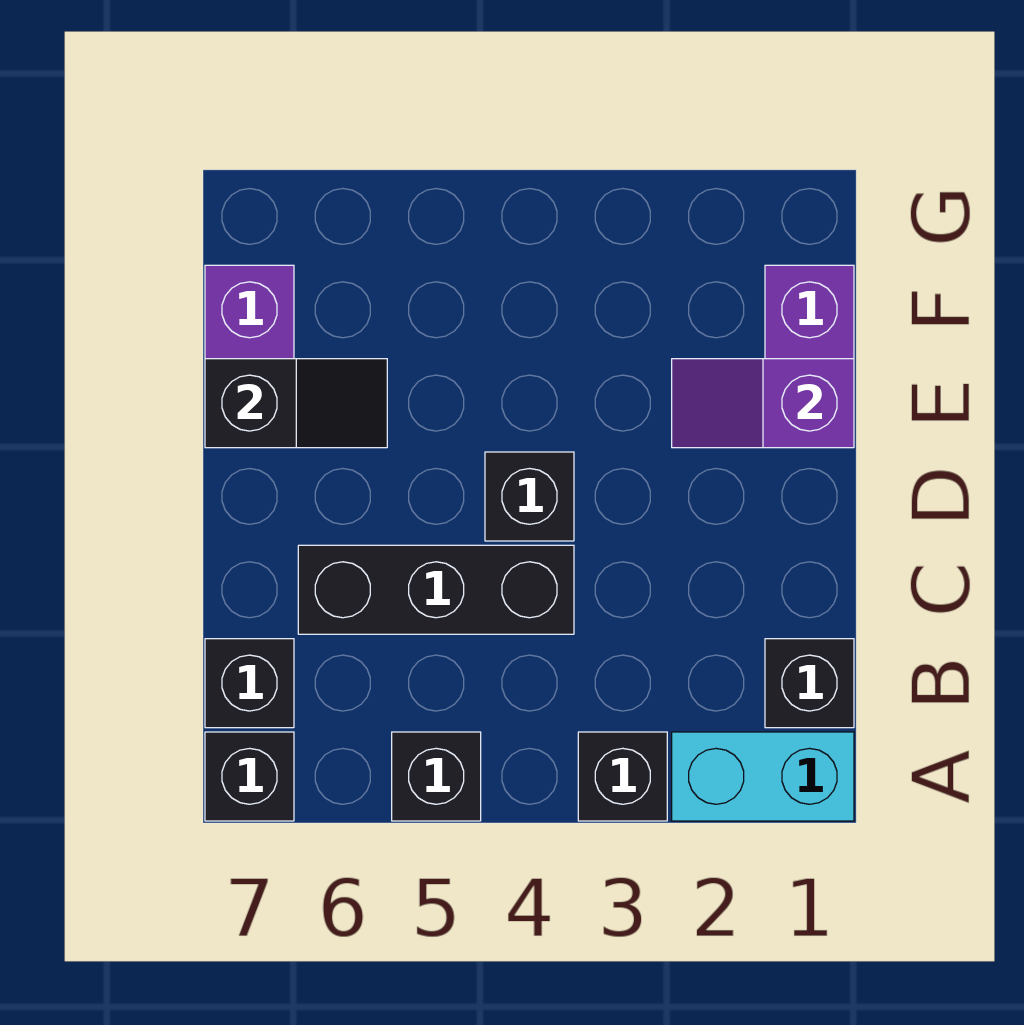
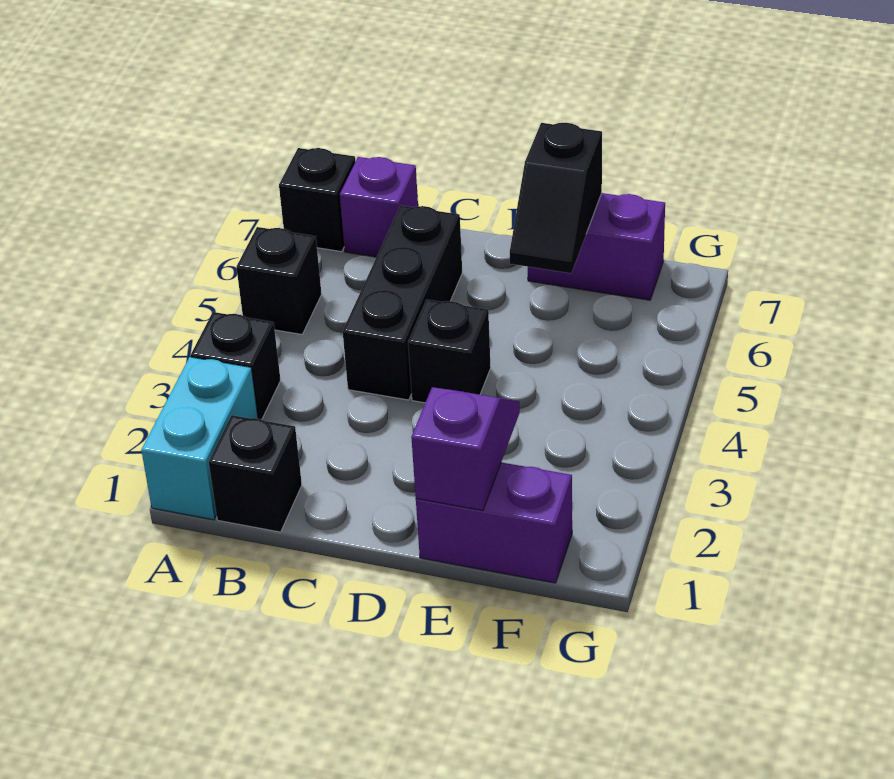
black brick B7 level 1 -> purple brick B7 level 1

